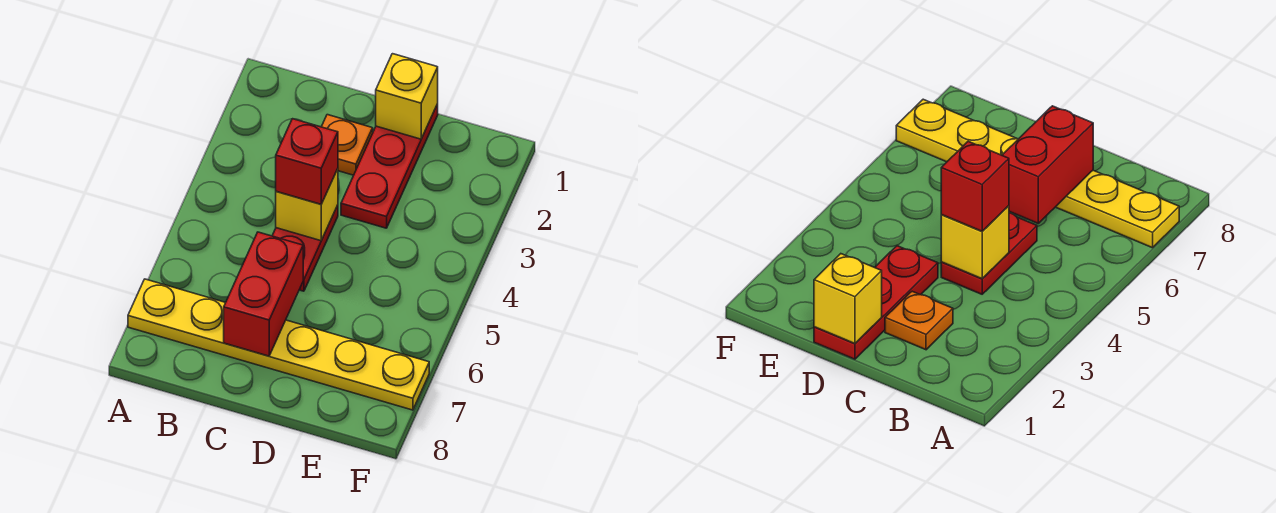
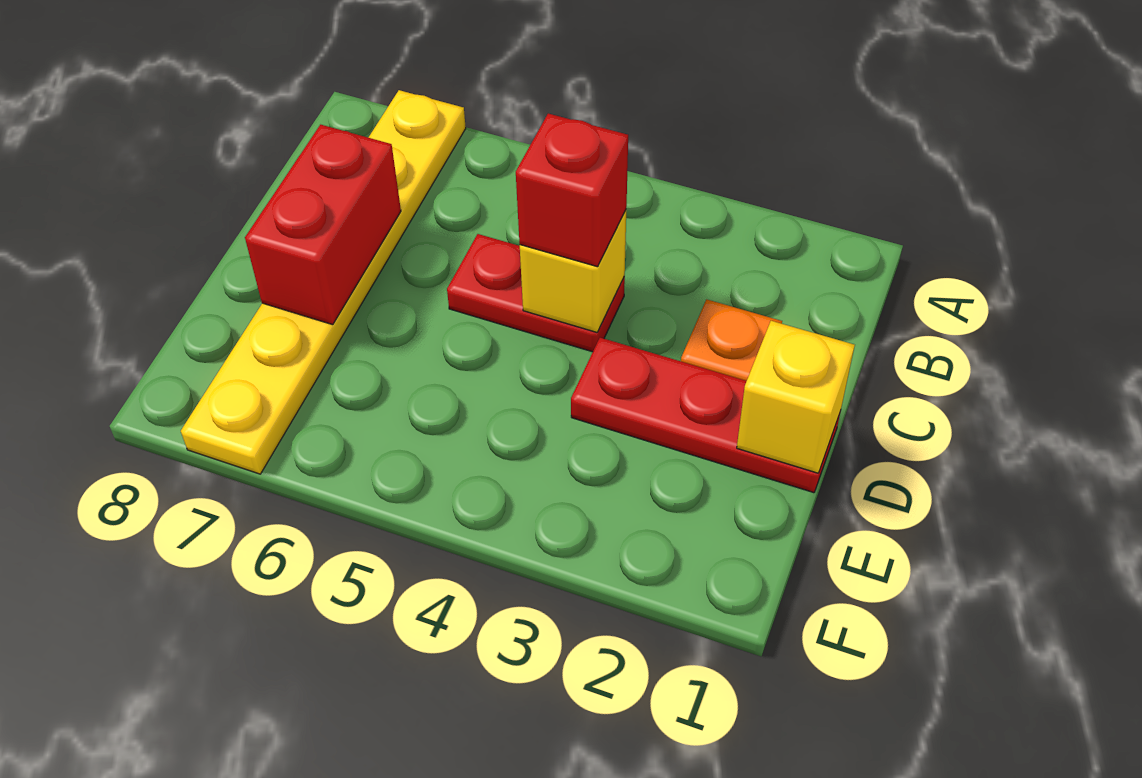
red brick C6:C7 level 2 -> red brick C7:D7 level 2

